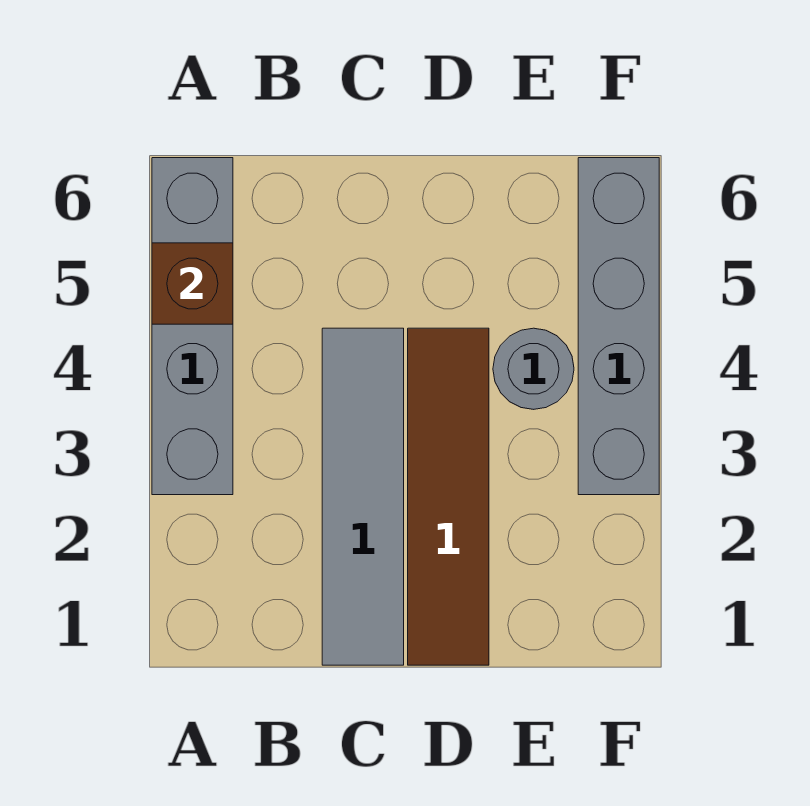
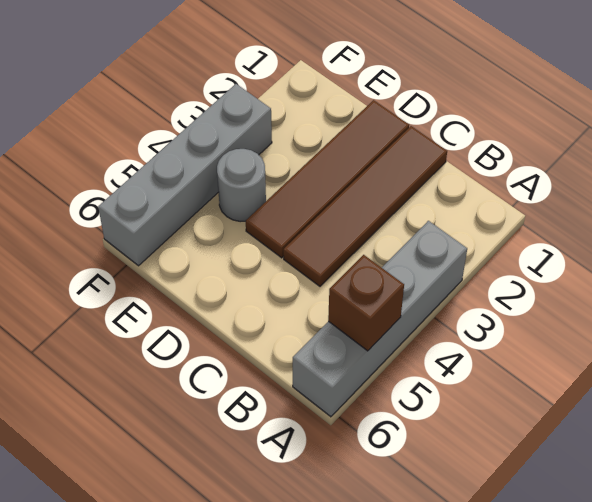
grey tile C1:C4 level 1 -> brown tile C1:C4 level 1

